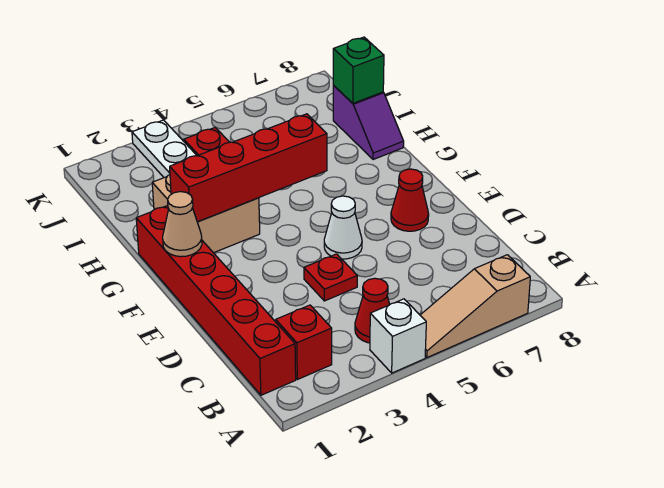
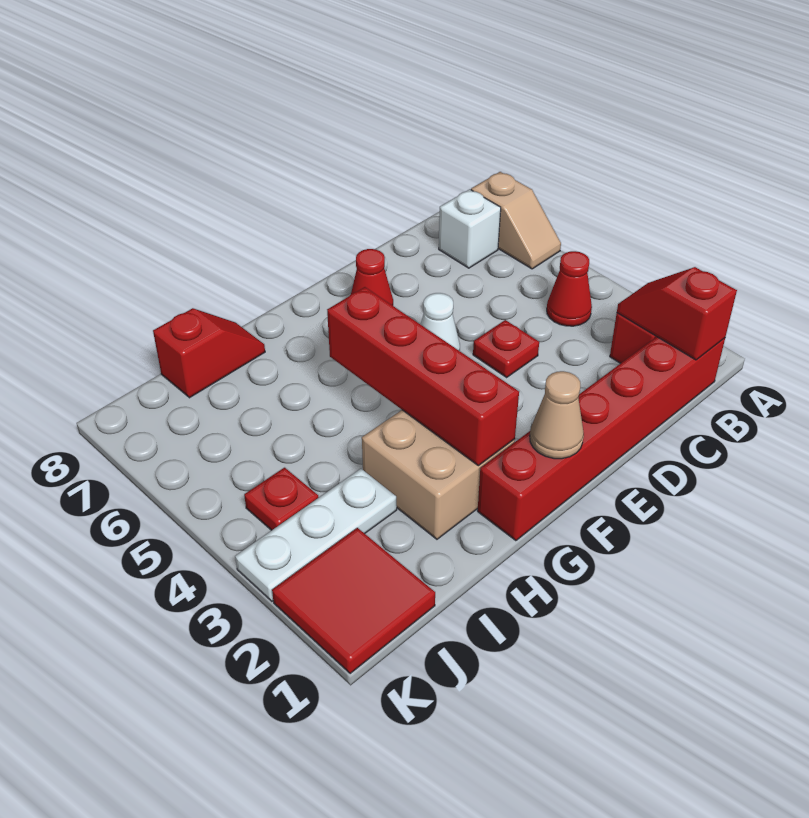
white brick A4 level 1 -> white brick B7 level 1
tan slope A5:A7 level 1 top 7 -> tan slope A6:A7 level 1 top 7
none -> red slope B1:B2 level 2 top 1
purple slope H8:I8 level 1 top I -> red slope H8:I8 level 1 top I
green brick I8 level 2 -> none
none -> red tile J1:K2 level 1

